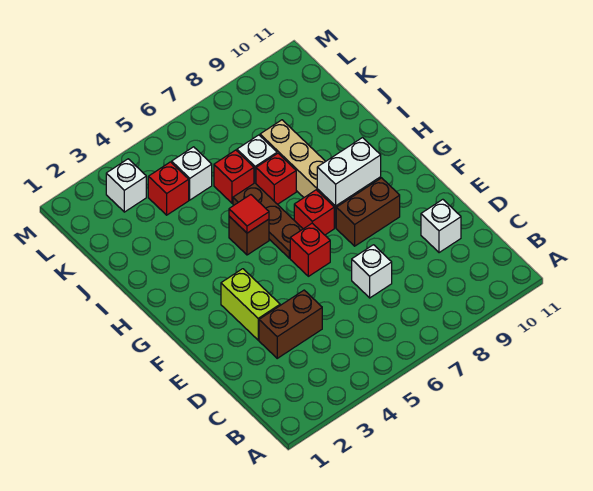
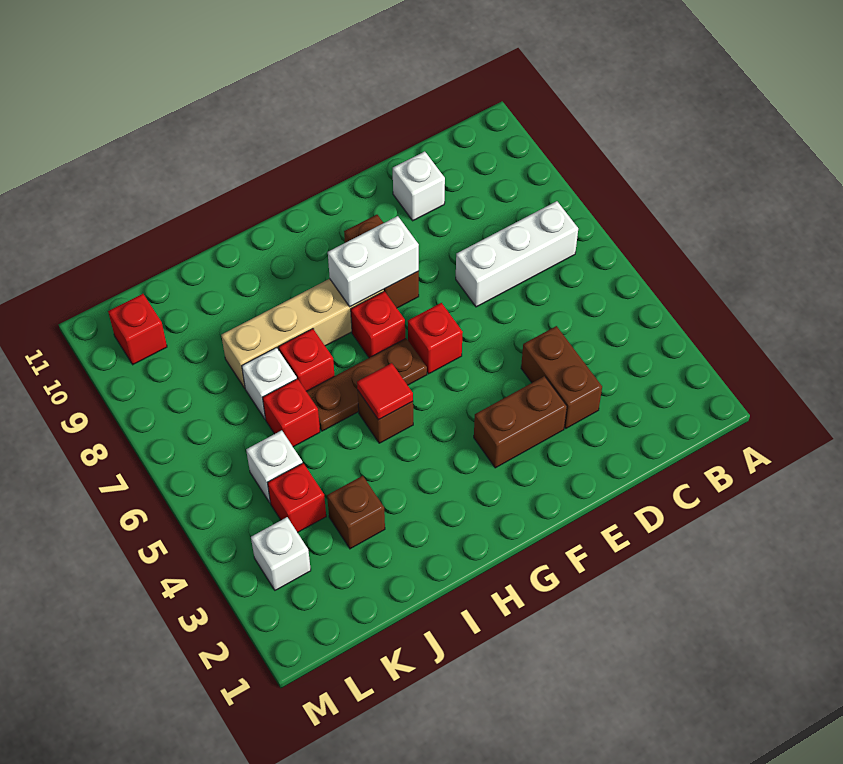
white brick D7 level 1 -> white brick B7:D7 level 1
lime brick E3:F3 level 1 -> brown brick E3:F3 level 1
white brick G8:G9 level 2 -> white brick F8:G8 level 2
none -> brown brick J3 level 1
none -> red brick L10 level 1

